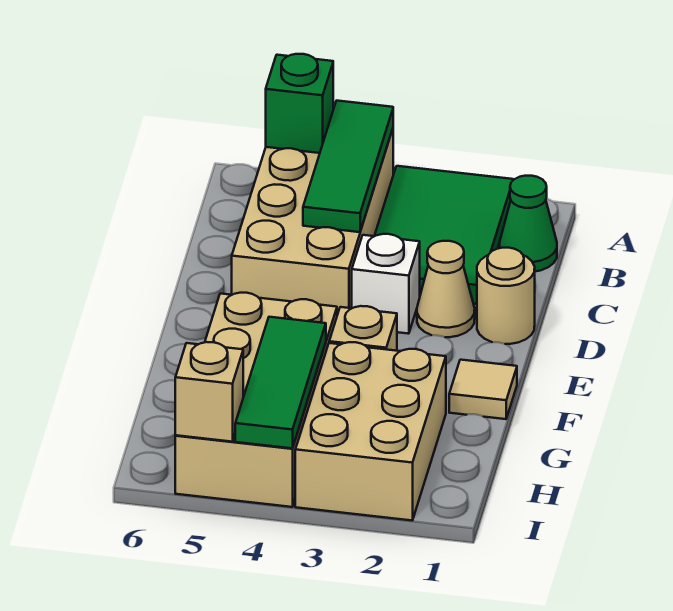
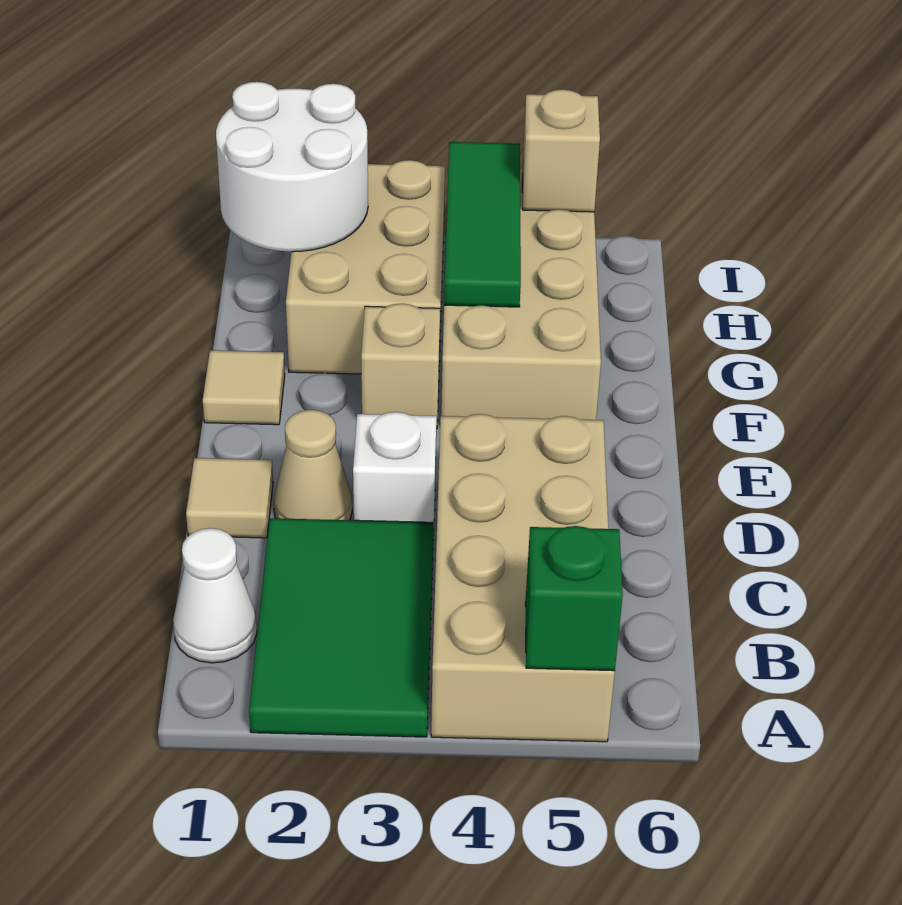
green tile A4:C4 level 2 -> none
green cone B1 level 1 -> white cone B1 level 1
tan round brick D1 level 1 -> tan tile D1 level 1
none -> white round brick H1:I2 level 2

